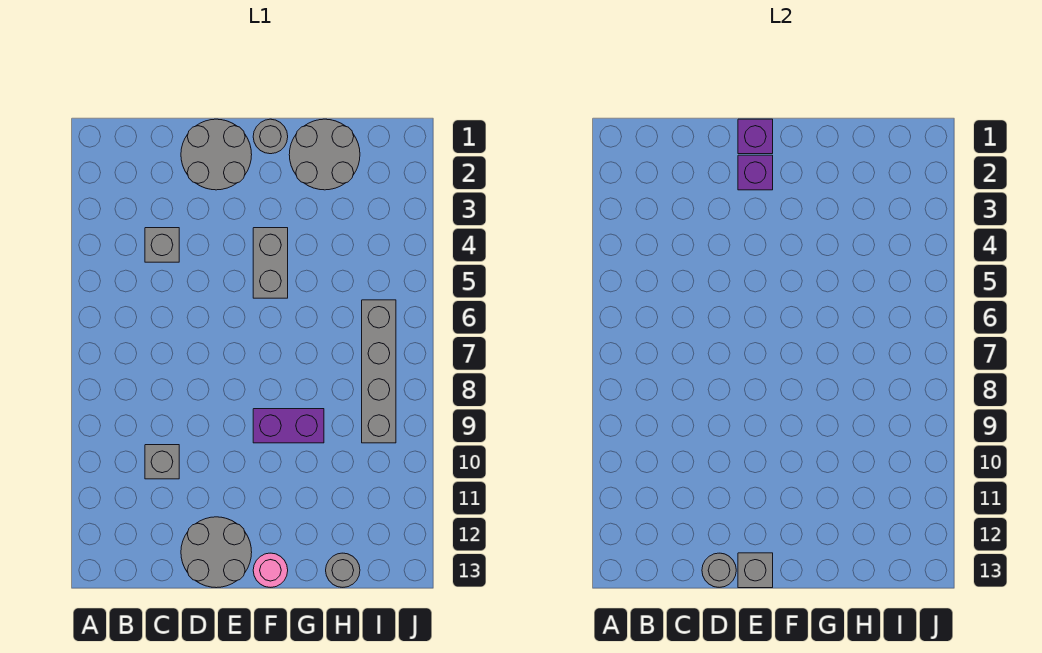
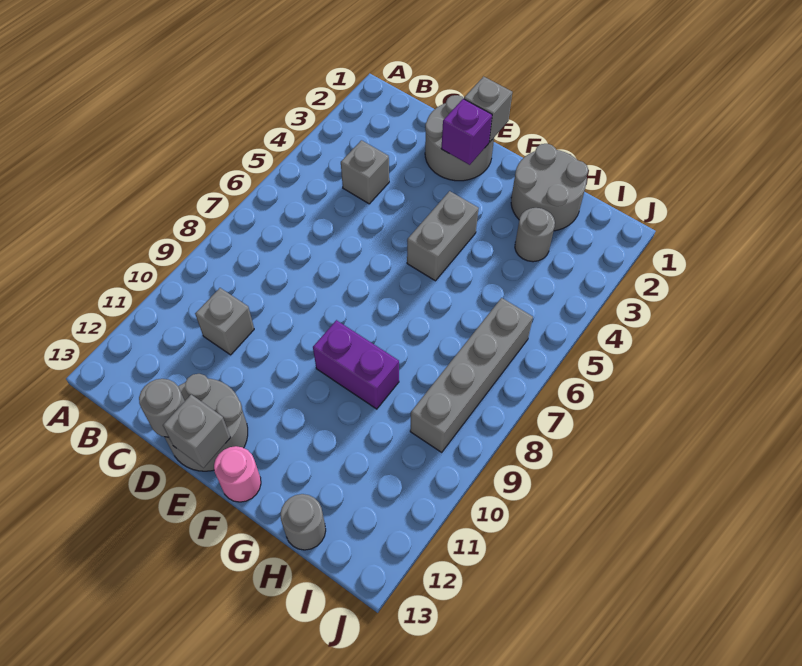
purple brick E1 level 2 -> grey brick E1 level 2
grey round brick F1 level 1 -> grey round brick H3 level 1

